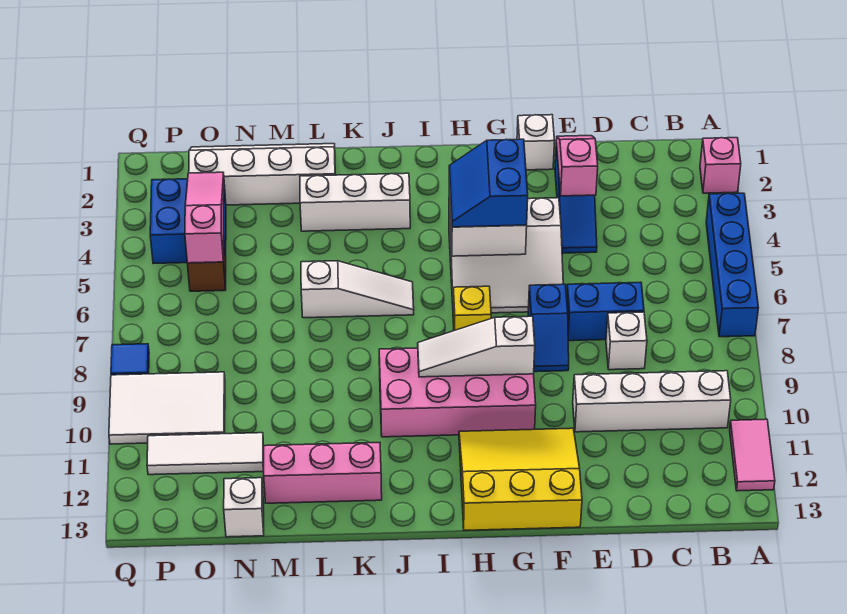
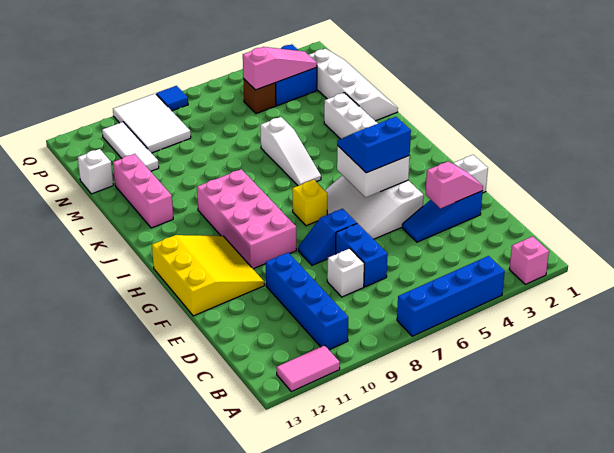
white brick B10:E10 level 1 -> blue brick B10:E10 level 1
white slope G9:I9 level 2 top G -> none

